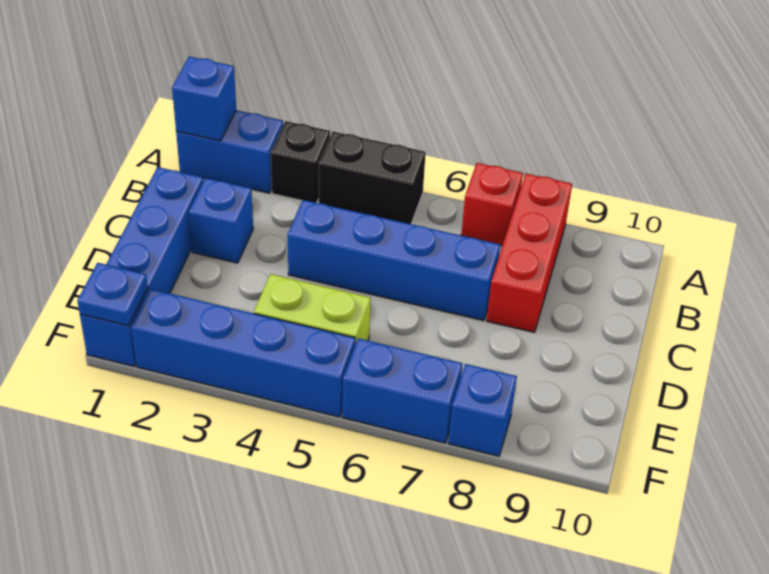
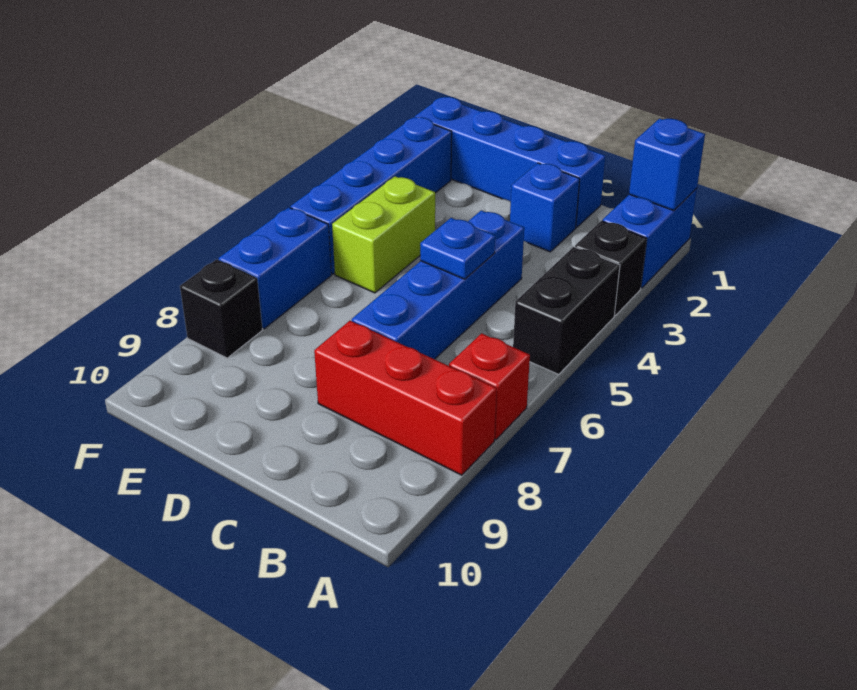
blue plate F1 level 2 -> blue plate C5 level 2
blue brick F8 level 1 -> black brick F8 level 1

